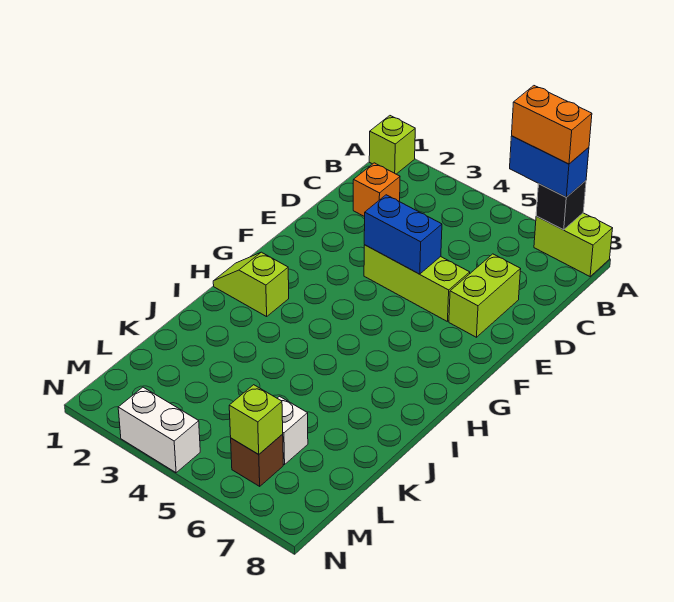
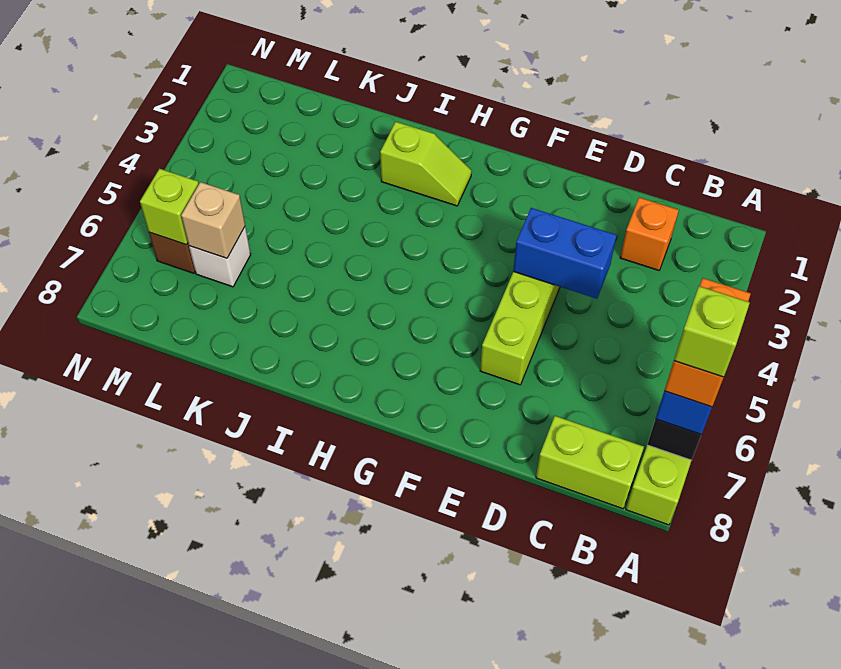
lime brick A1 level 1 -> lime brick A7 level 5
lime brick D7:E7 level 1 -> lime brick B8:C8 level 1
blue brick E4:E5 level 2 -> blue brick D4:E4 level 2
lime slope H1:H2 level 1 top 2 -> lime slope H2:I2 level 1 top I
none -> tan brick L6 level 2
white brick N3:N4 level 1 -> none

